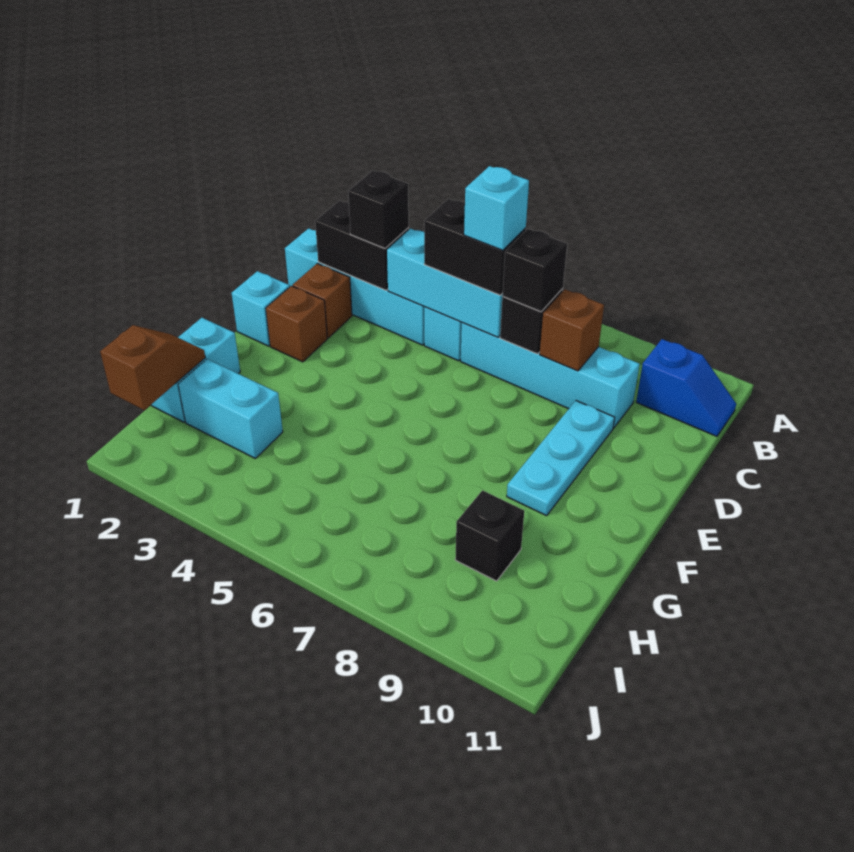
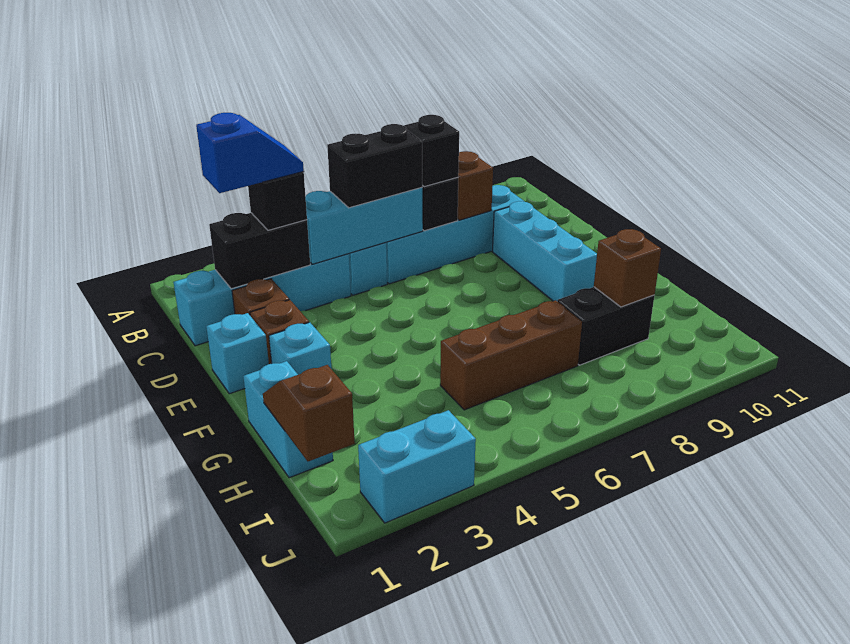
blue slope B10:B11 level 1 top 10 -> blue slope C2:C3 level 4 top 2
cyan brick C6 level 4 -> cyan brick F2 level 1
cyan plate D9:F9 level 1 -> cyan brick D9:F9 level 1
cyan brick H2:H3 level 1 -> cyan brick J2:J3 level 1
none -> brown brick H5:H7 level 1
black brick H9 level 1 -> black brick H8:H9 level 1
none -> brown brick H9 level 2

